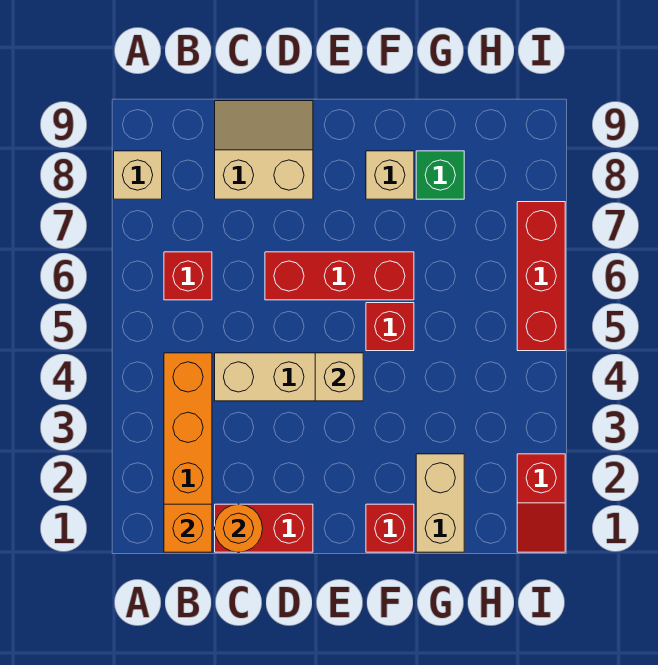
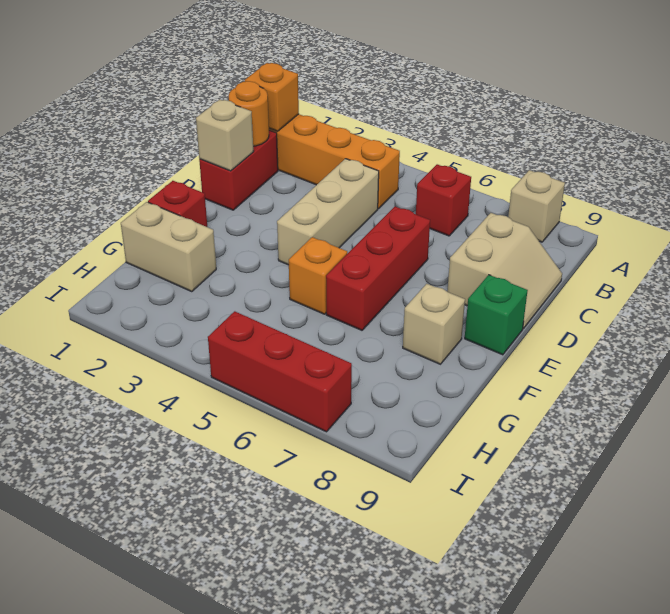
tan brick E4 level 2 -> tan brick D1 level 2
red brick F5 level 1 -> orange brick F5 level 1
green brick G8 level 1 -> green brick E9 level 1
red slope I1:I2 level 1 top 2 -> none

